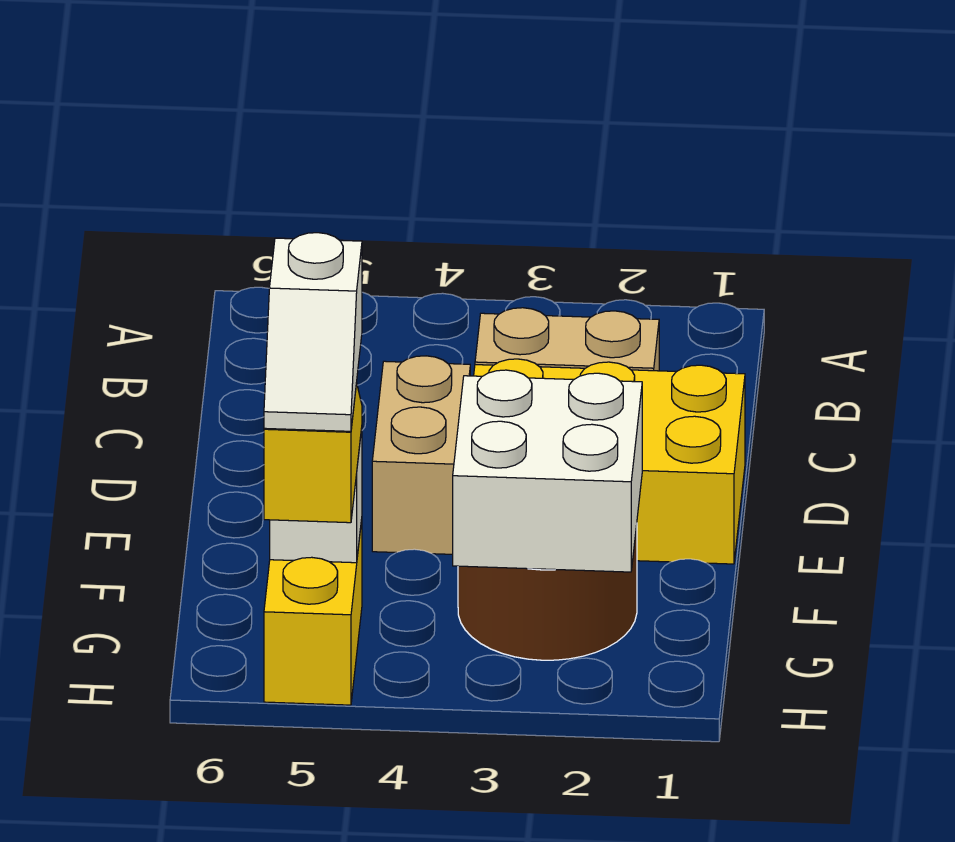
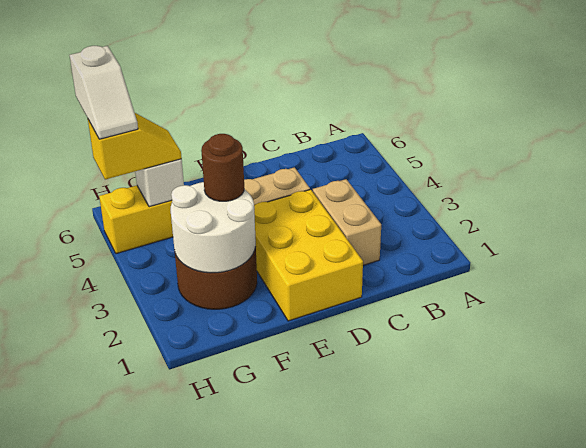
white brick F2:G3 level 2 -> white round brick F2:G3 level 2
none -> brown round brick F3 level 3
white slope G5:H5 level 4 top G -> white slope H5:H6 level 4 top 6

